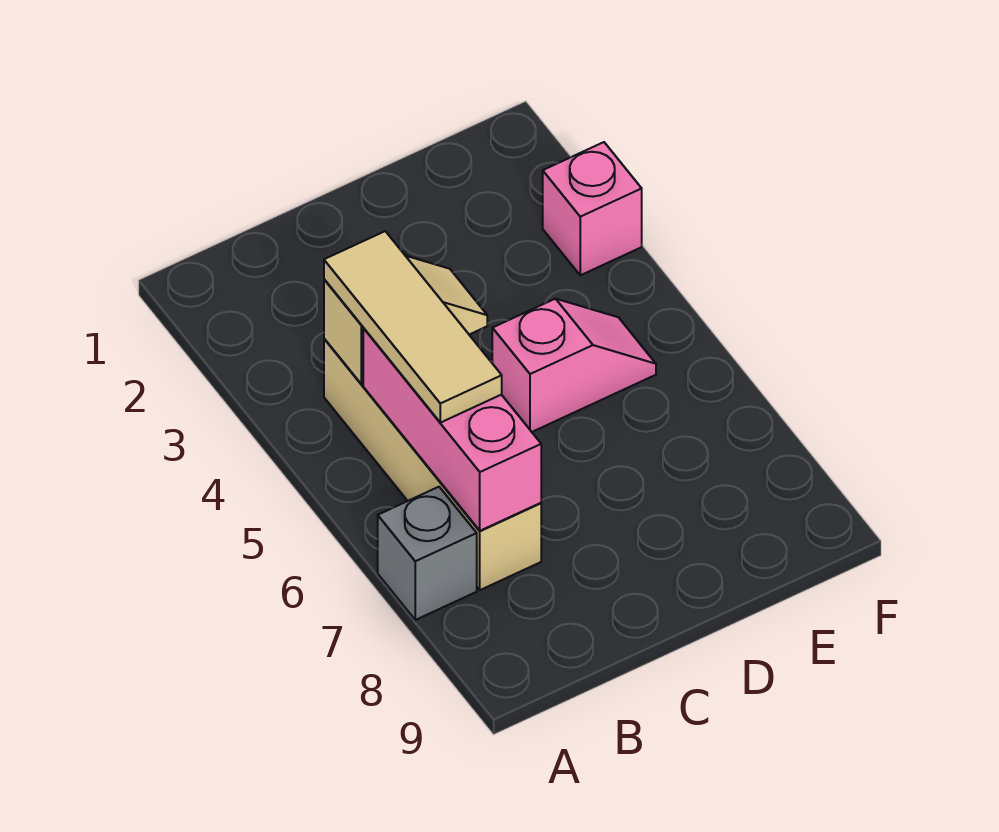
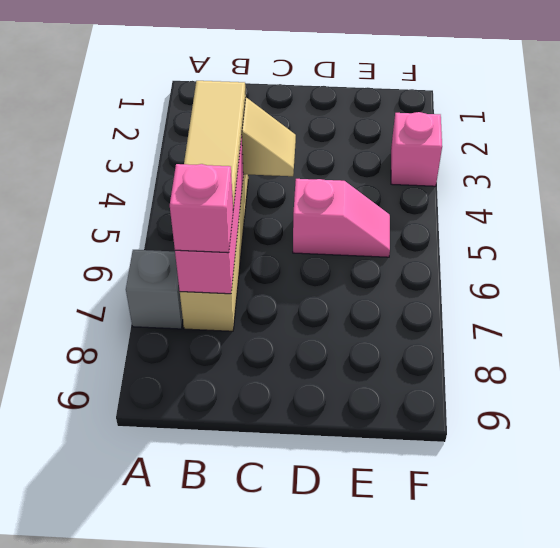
none -> pink brick B7 level 3

